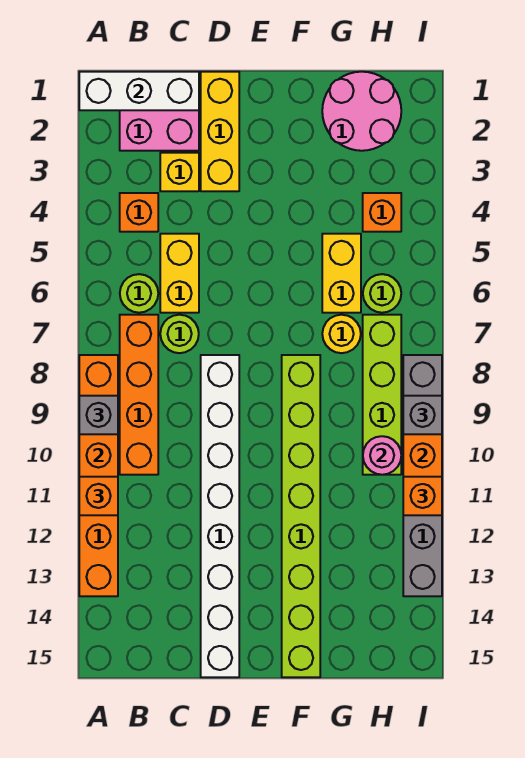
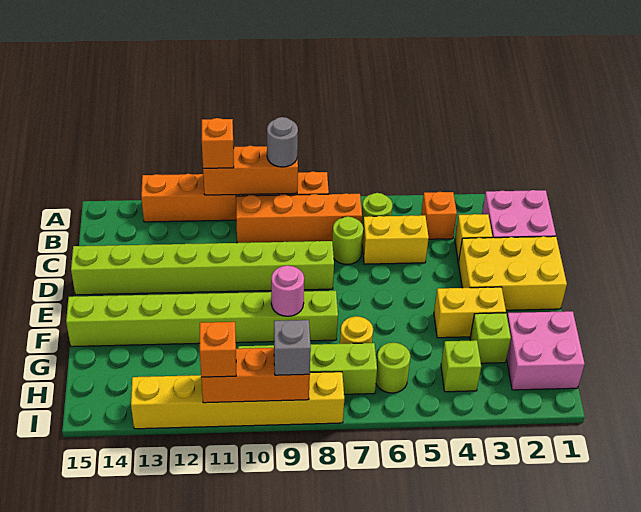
white brick A1:C1 level 2 -> none
grey brick A9 level 3 -> grey round brick A9 level 3
yellow brick D1:D3 level 1 -> yellow brick D1:E3 level 1
white brick D8:D15 level 1 -> lime brick D8:D15 level 1
pink round brick G1:H2 level 1 -> pink brick G1:H2 level 1
none -> lime brick G3 level 1
yellow brick G5:G6 level 1 -> yellow brick F3:F4 level 1
orange brick H4 level 1 -> lime brick H4 level 1
pink round brick H10 level 2 -> pink round brick F9 level 2
grey brick I8:I13 level 1 -> yellow brick I8:I13 level 1

